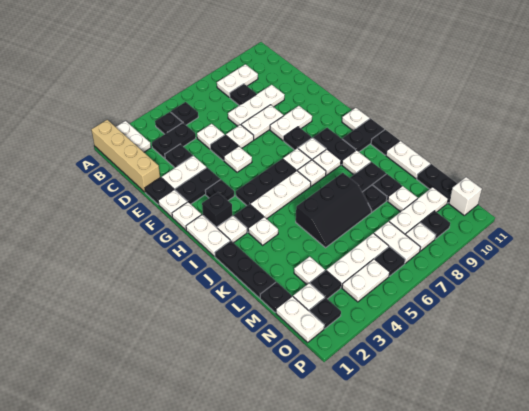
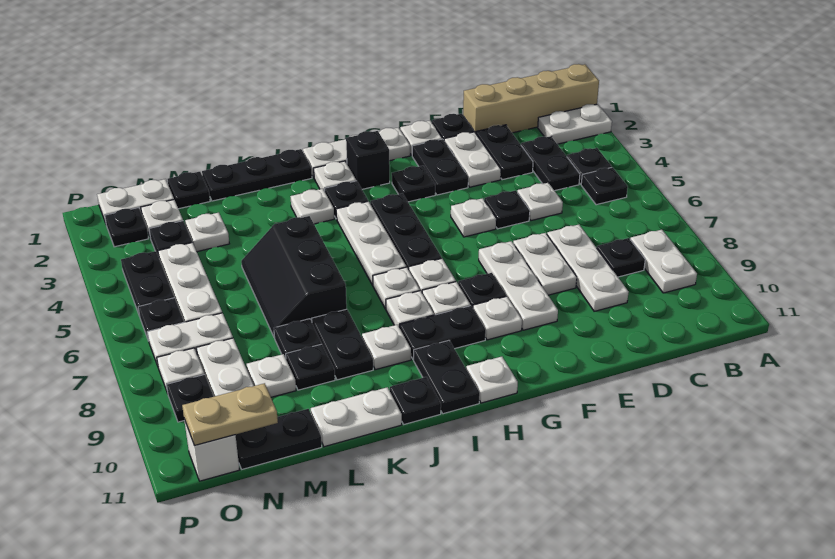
black plate D3 level 1 -> black plate D2:D3 level 1
white plate E6 level 1 -> white plate G9 level 1
white plate F8:F9 level 1 -> white plate F7:F9 level 1
none -> tan plate N11:O11 level 2
white plate O4:O5 level 1 -> black plate O4:O5 level 1

